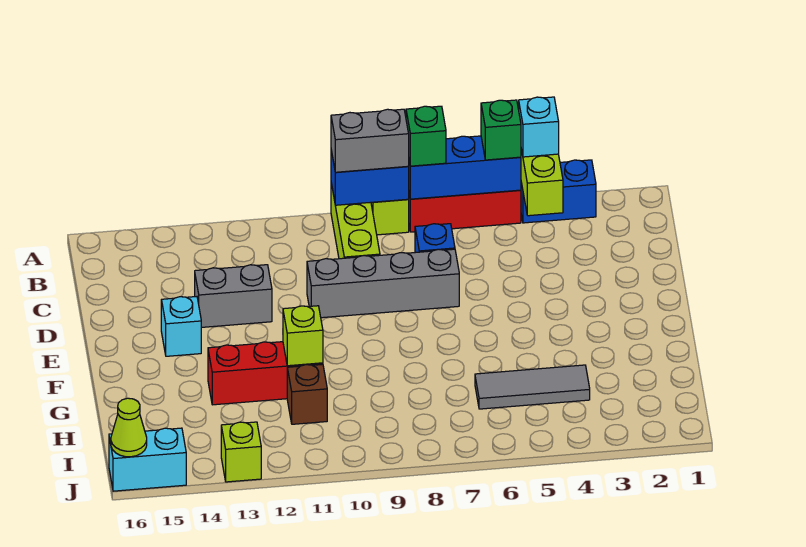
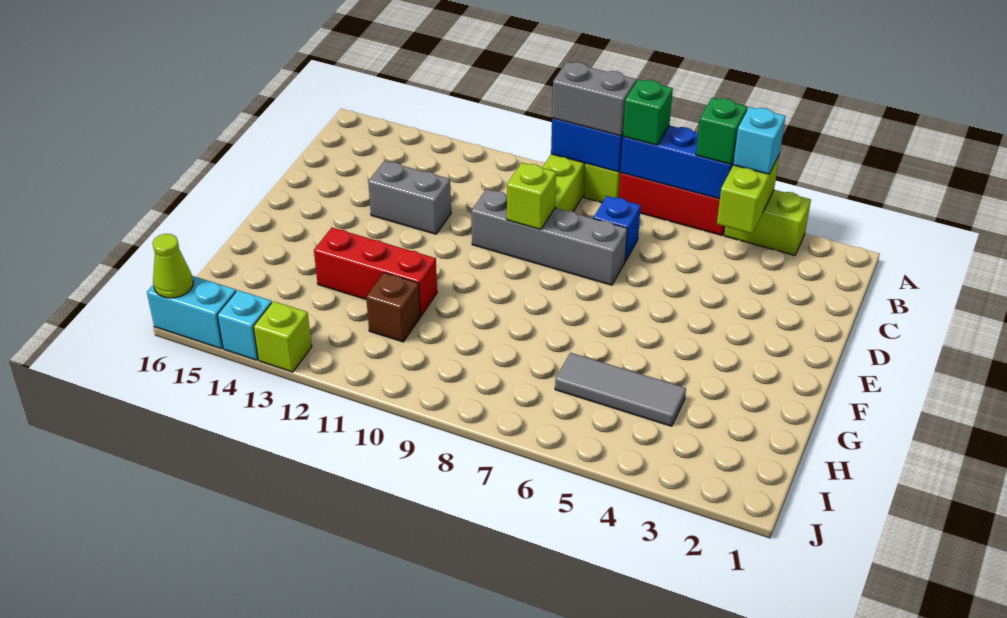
blue brick A3:A4 level 1 -> lime brick A3:A4 level 1
cyan brick E14 level 1 -> cyan brick J14 level 1
lime brick G11 level 2 -> lime brick D9 level 2

